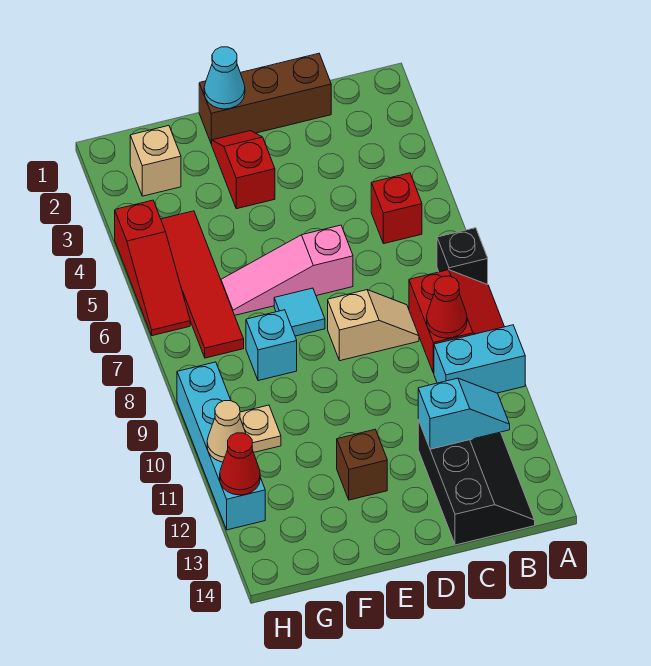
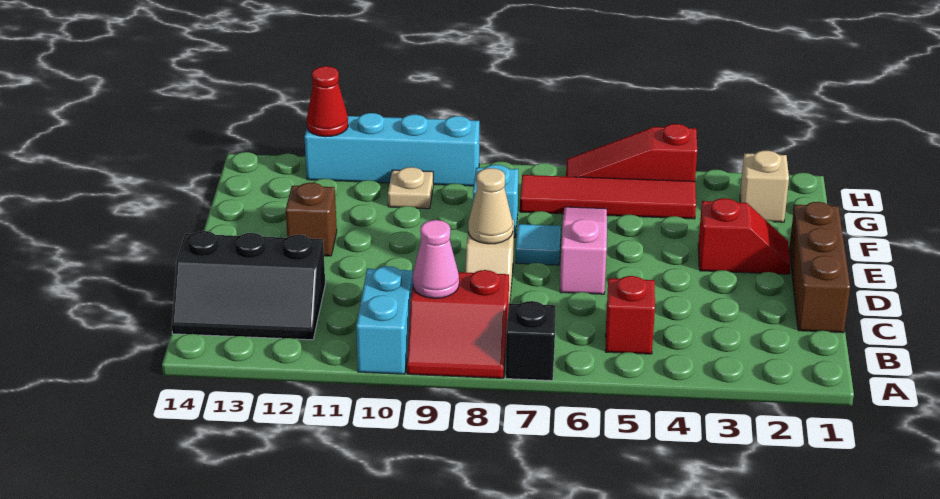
red cone B9 level 2 -> pink cone B9 level 2
cyan slope B12:C12 level 2 top C -> none
cyan cone E1 level 2 -> none
tan cone H11 level 2 -> tan cone D8 level 2

